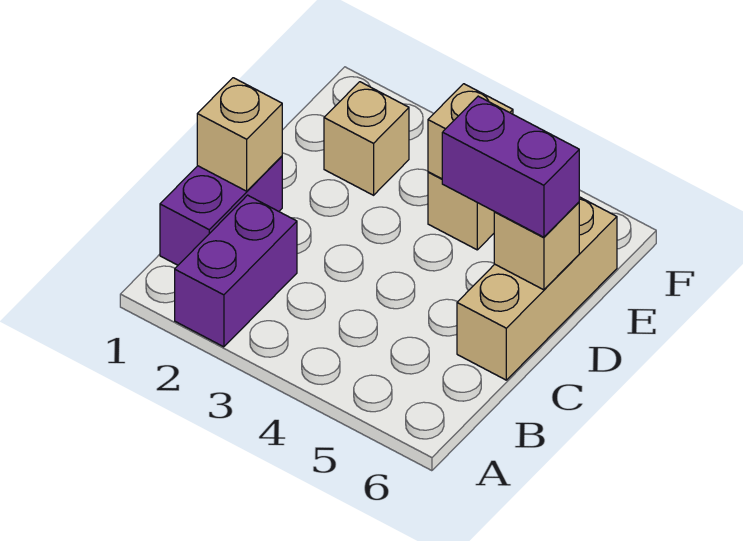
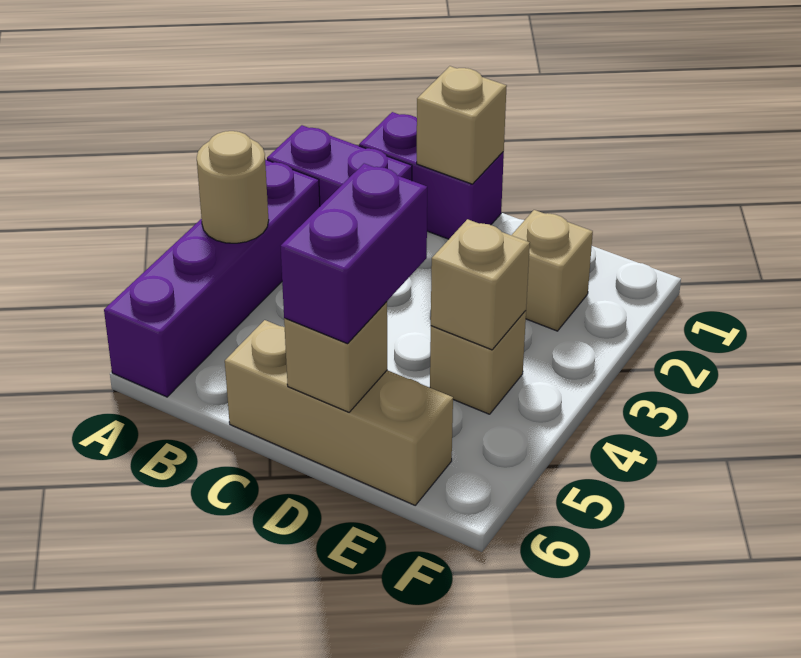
none -> purple brick A3:A6 level 1
none -> tan round brick A4 level 2

